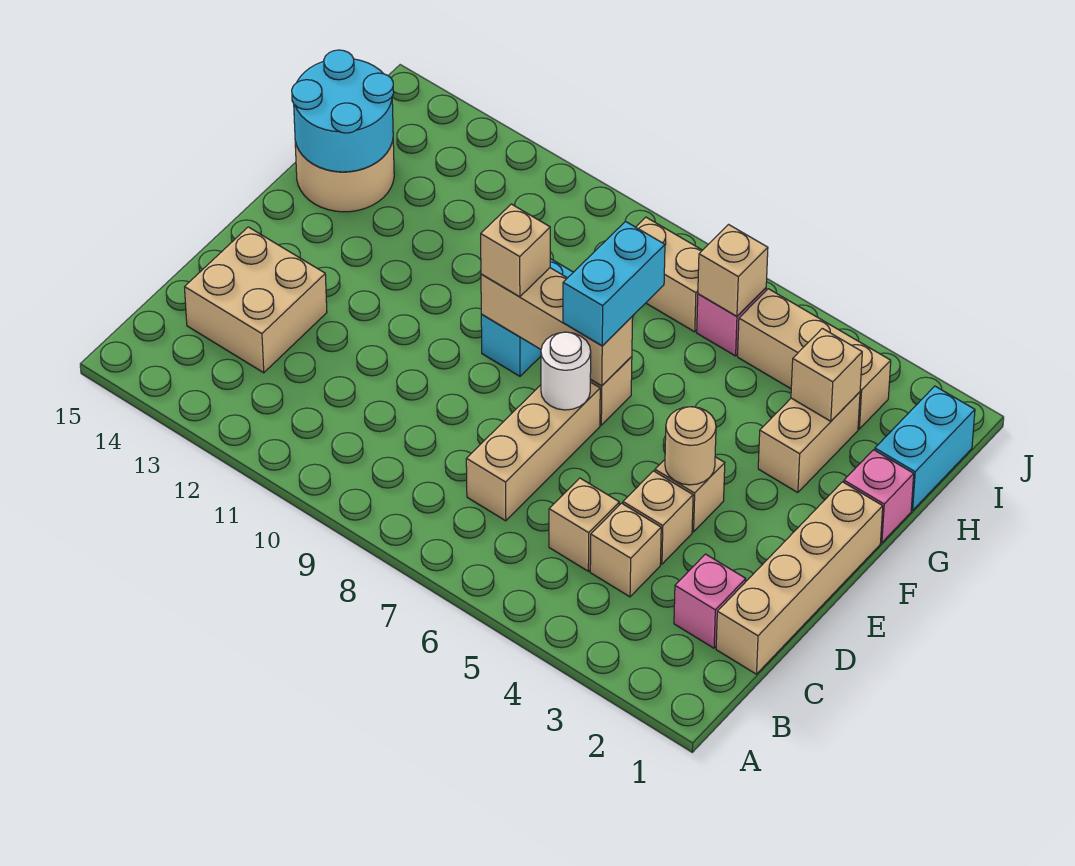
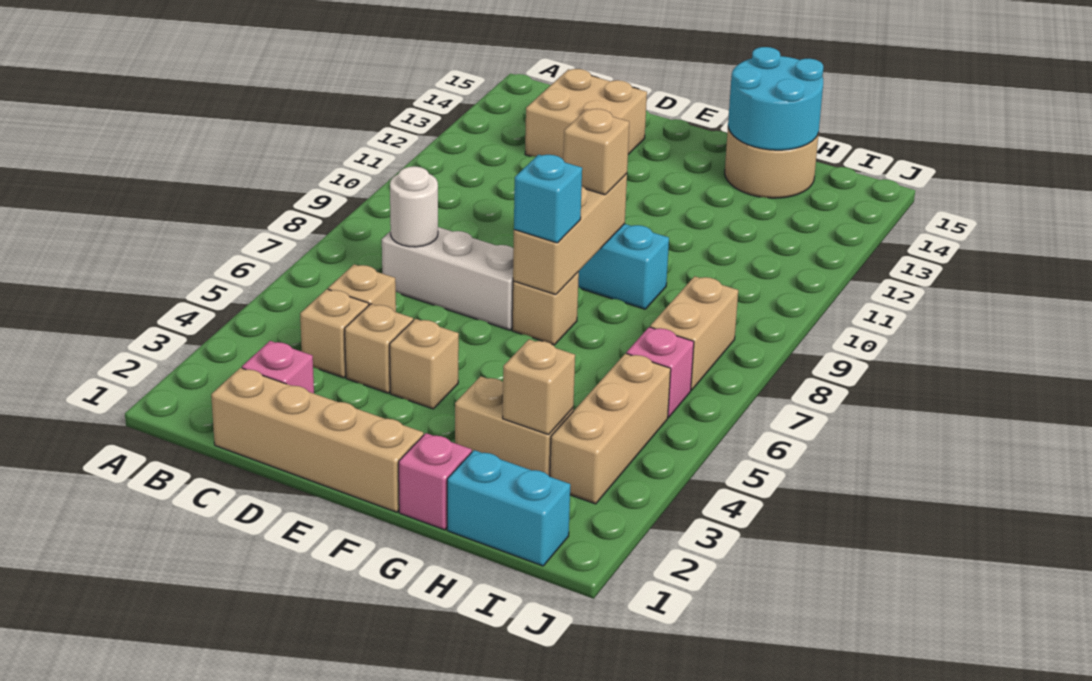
tan brick C7:E7 level 1 -> white brick C7:E7 level 1
tan round brick E4 level 2 -> none
white round brick E7 level 2 -> white round brick C7 level 2
cyan brick F7:G7 level 3 -> cyan brick F7 level 3
tan brick I6 level 2 -> none

